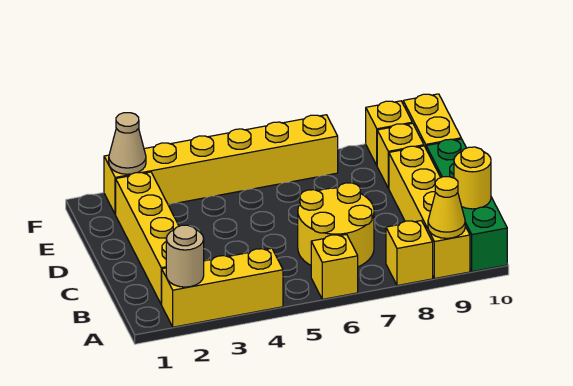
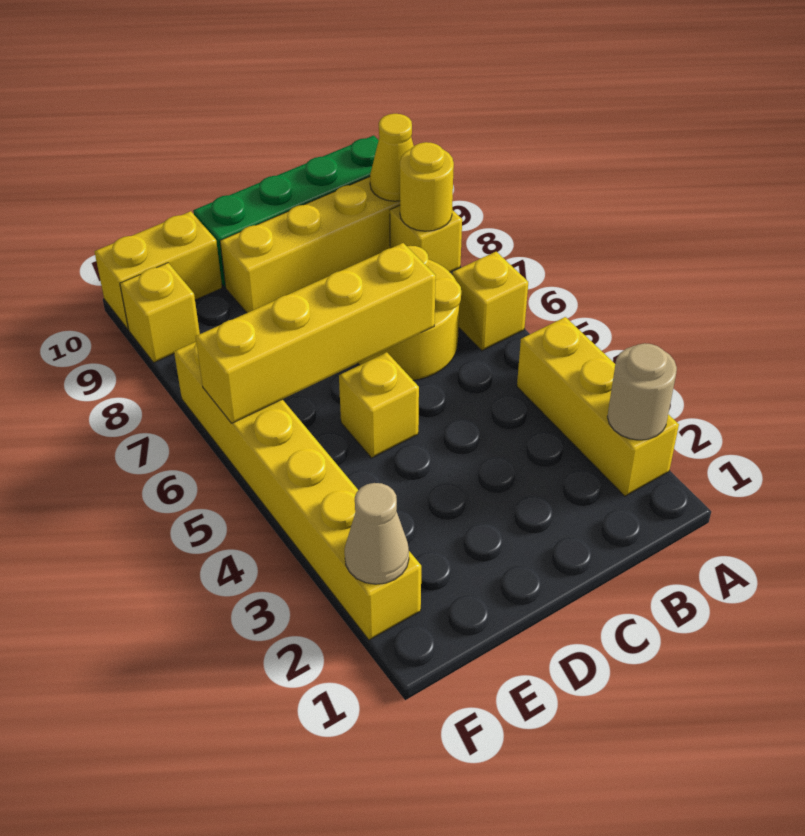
yellow brick B2:E2 level 1 -> yellow brick C6:F6 level 2
yellow round brick B10 level 2 -> yellow round brick A8 level 2
yellow brick E9 level 1 -> yellow brick D5 level 1

